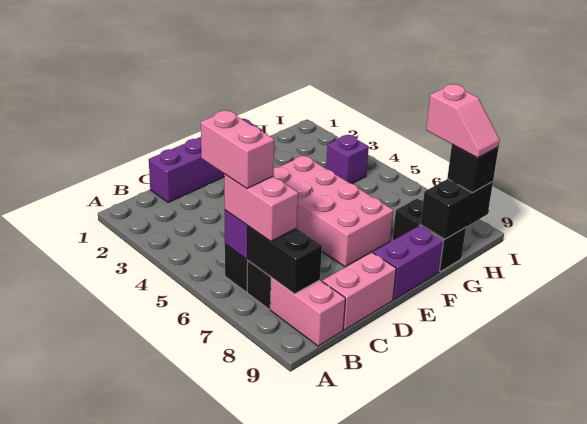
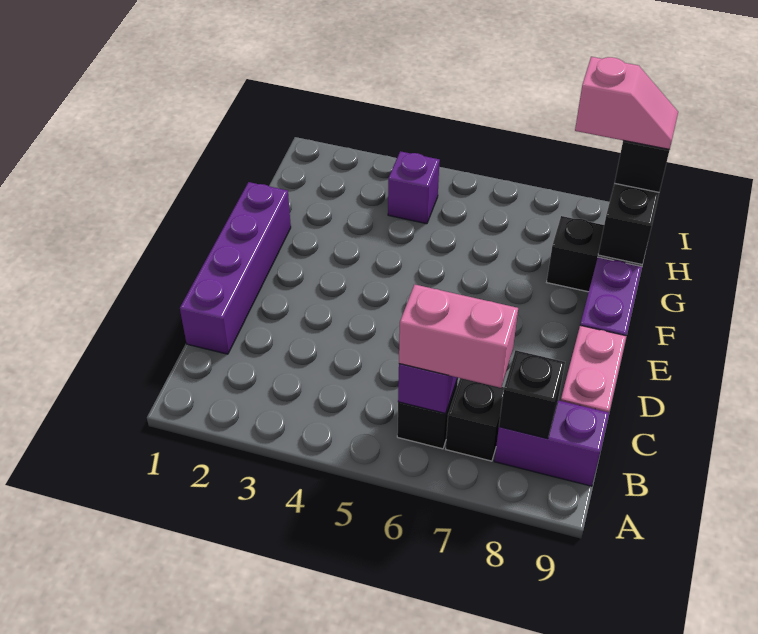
pink brick B5:B6 level 4 -> none
black brick B7:B8 level 2 -> black brick B8 level 2
pink brick B8:B9 level 1 -> purple brick B8:B9 level 1
pink brick E4:F7 level 1 -> none

